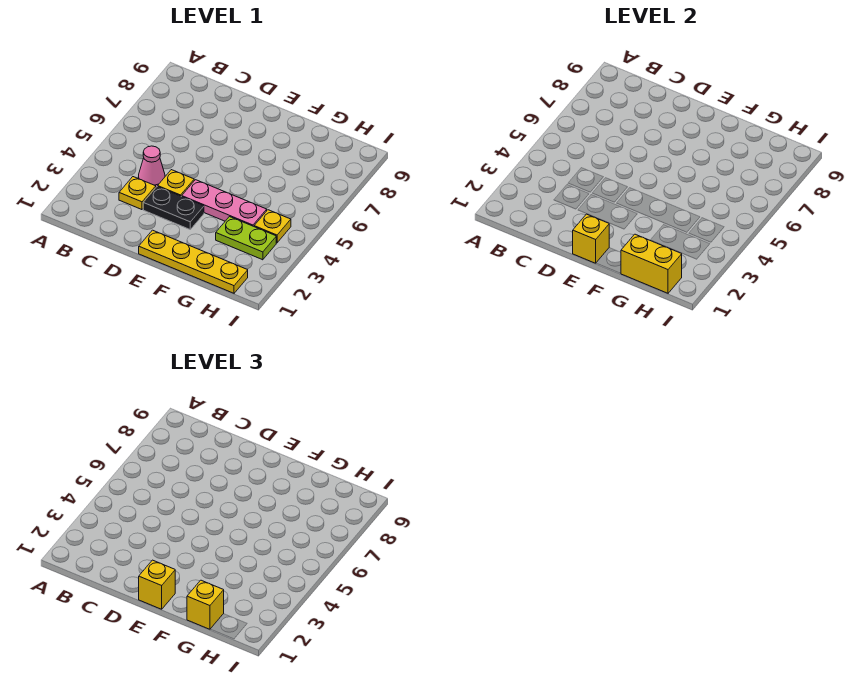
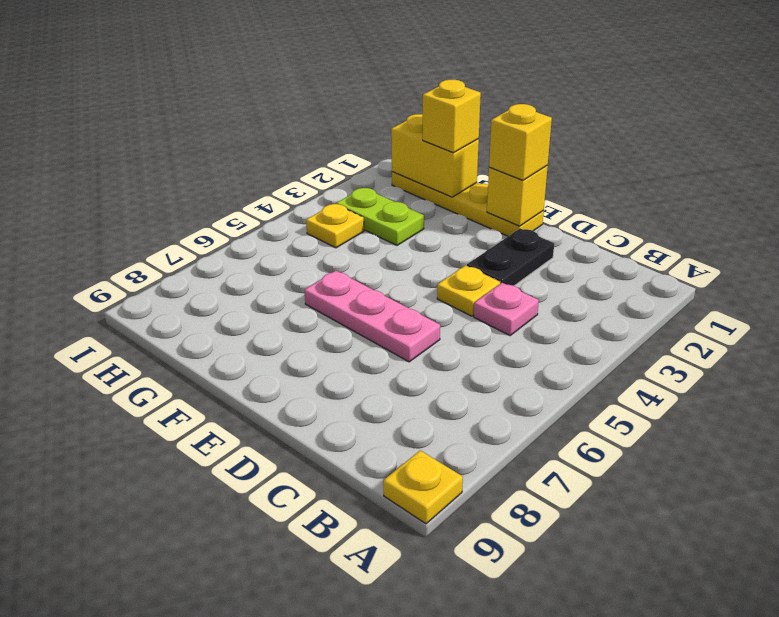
yellow plate C3 level 1 -> yellow plate A9 level 1
pink cone C4 level 1 -> pink plate C4 level 1
black plate D3:E3 level 1 -> black plate D2:D3 level 1
pink plate E4:G4 level 1 -> pink plate D6:F6 level 1

